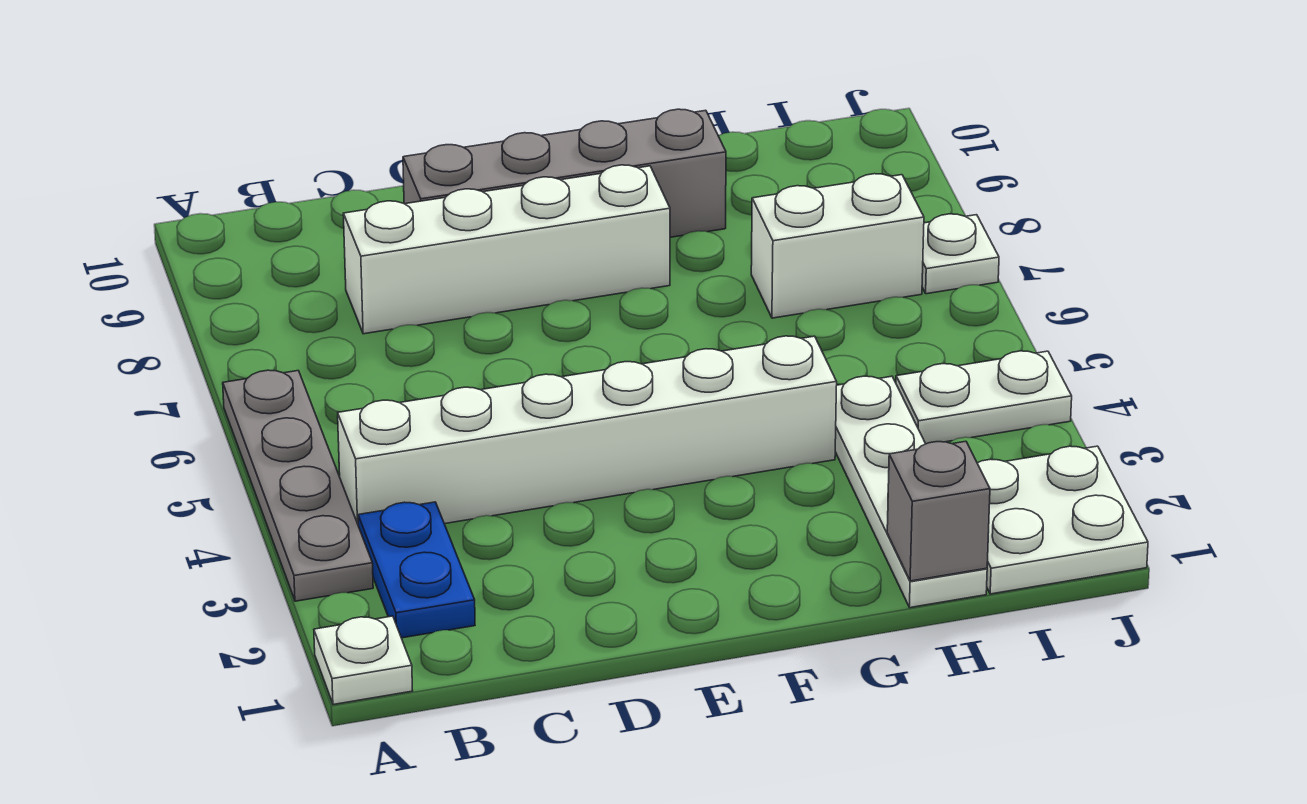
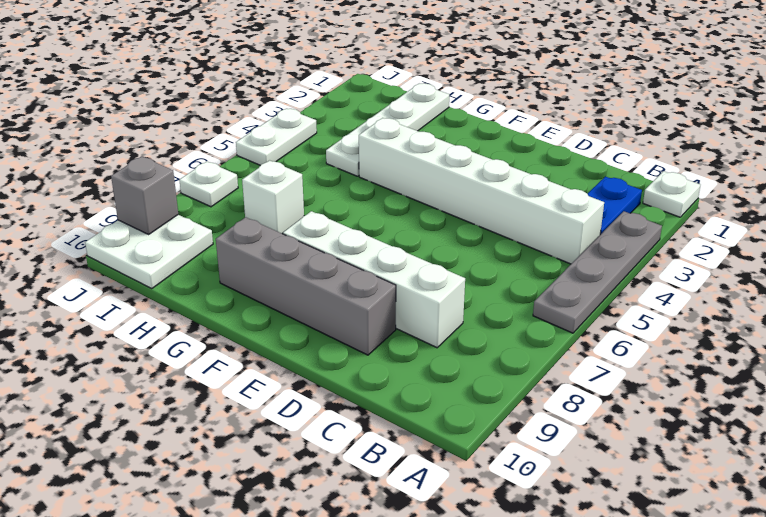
grey brick H1 level 2 -> grey brick J9 level 2
white brick H7:I7 level 1 -> white brick H7 level 1
white plate I1:J2 level 1 -> white plate I9:J10 level 1
white plate I4:J4 level 1 -> white plate J4:J5 level 1

